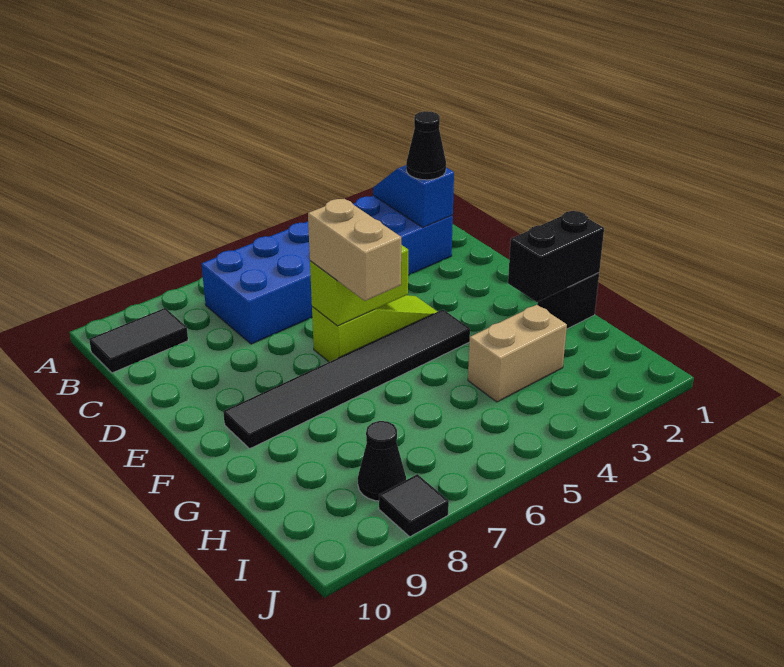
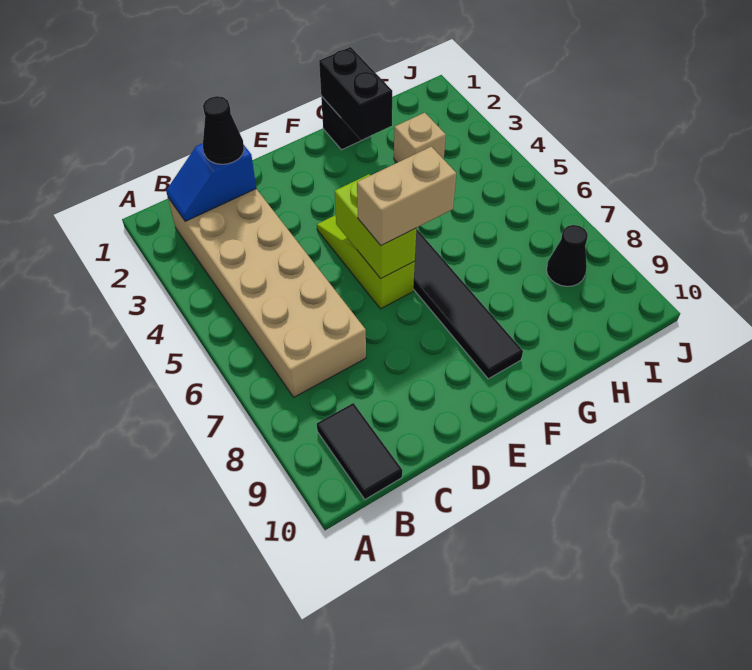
blue brick B2:C7 level 1 -> tan brick B2:C7 level 1
tan brick H3:H4 level 1 -> tan brick H3 level 1
black tile J8 level 1 -> none

